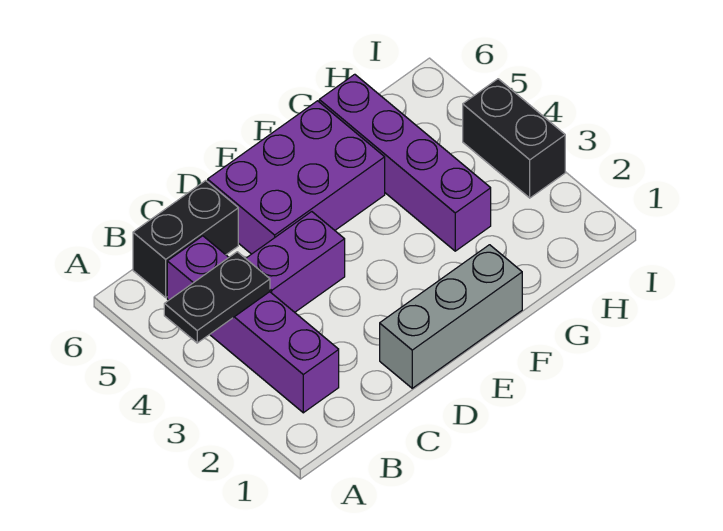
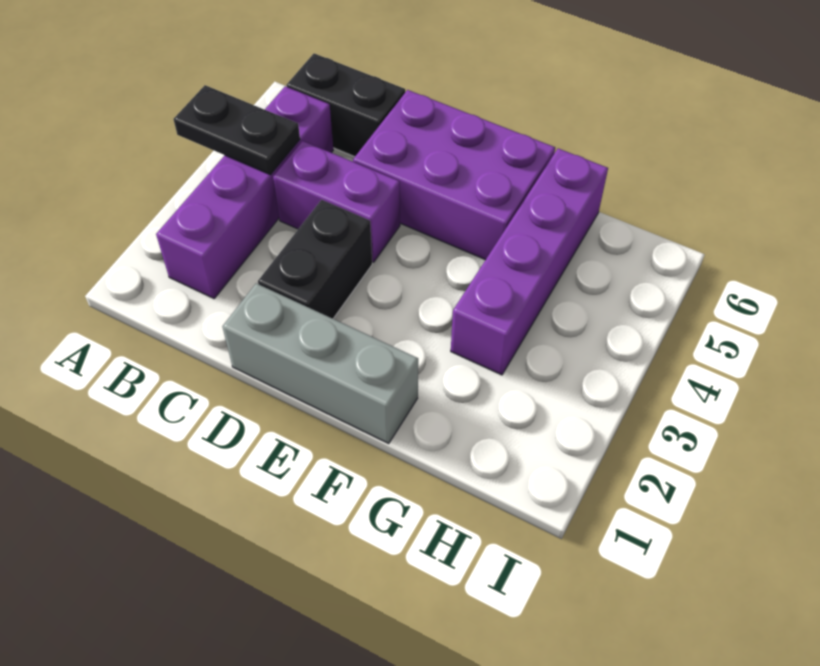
black brick I3:I4 level 1 -> black brick D2:D3 level 1

